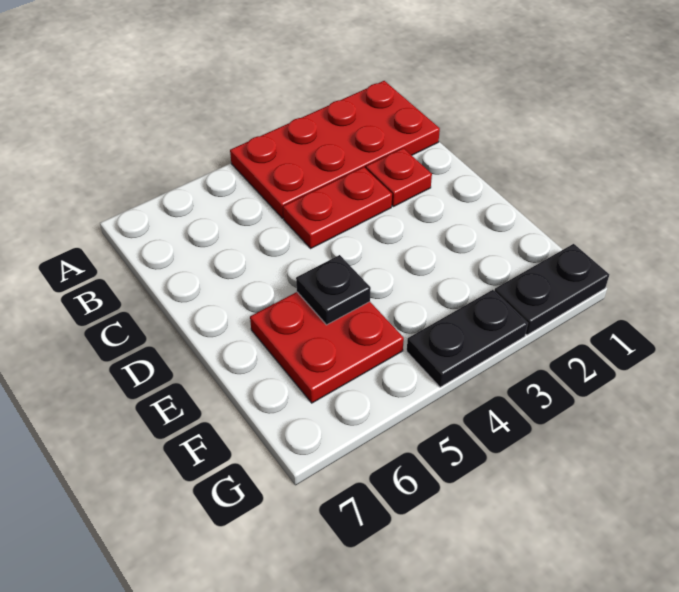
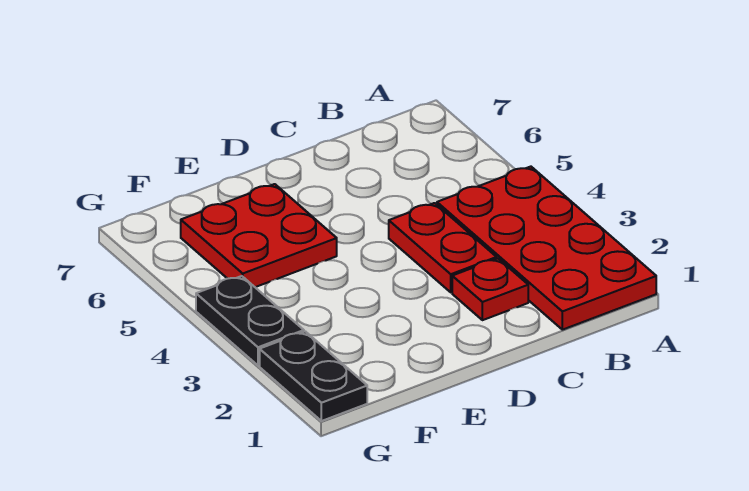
black plate E5 level 2 -> none

